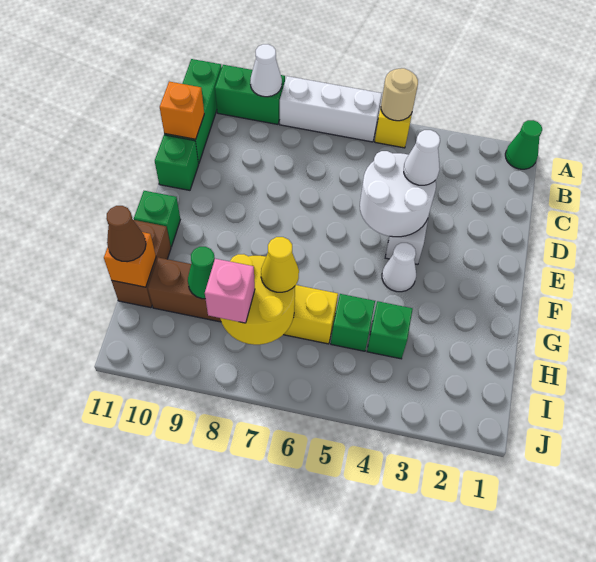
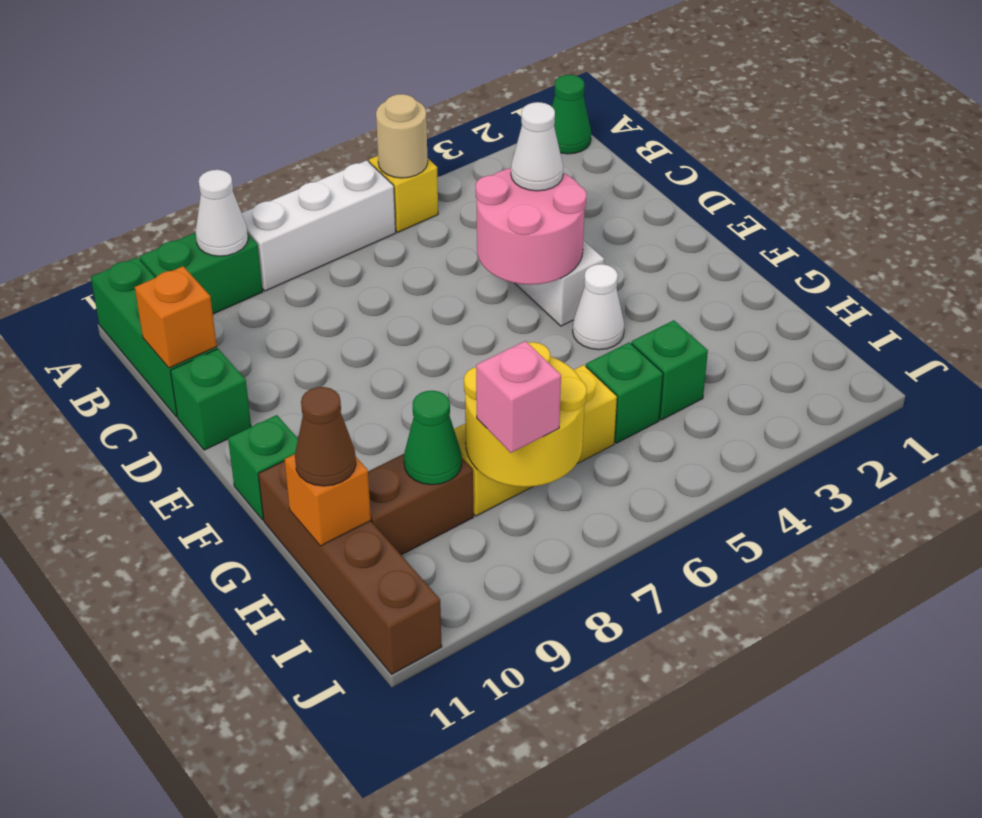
white round brick D4:E5 level 2 -> pink round brick D4:E5 level 2
brown brick G11:H11 level 1 -> brown brick G11:J11 level 1
yellow cone H7 level 3 -> none

